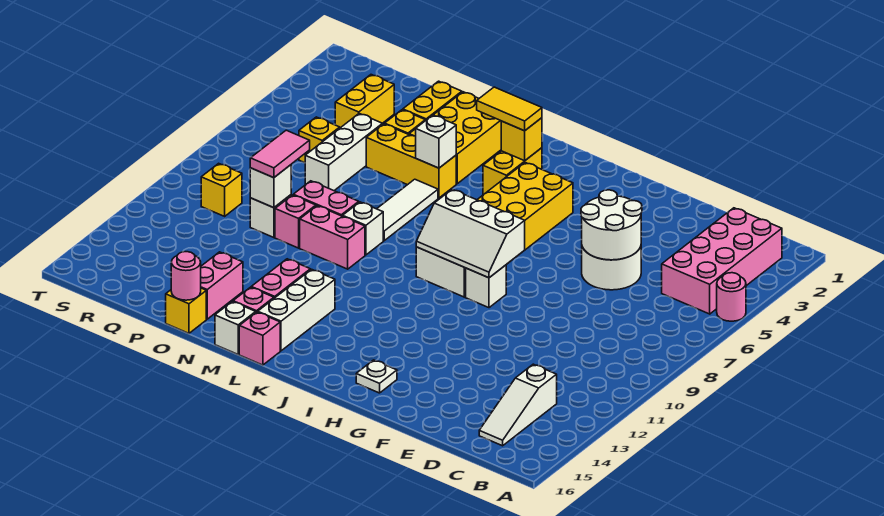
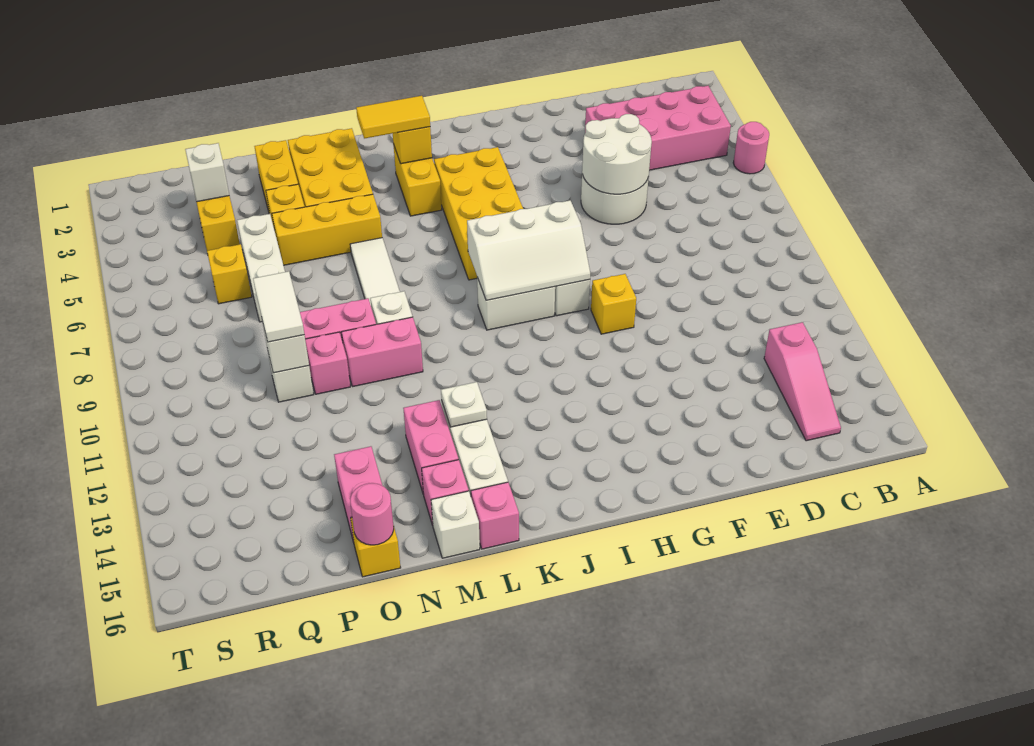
pink brick B2:C5 level 1 -> pink brick B3:E4 level 1
white slope C13:C15 level 1 top 13 -> pink slope C13:C15 level 1 top 13
white plate H15 level 1 -> white plate L13 level 2
white brick M5 level 2 -> white brick Q3 level 2
pink tile P9:P10 level 3 -> white tile P9:P10 level 3
yellow brick R10 level 1 -> yellow brick G10 level 1

